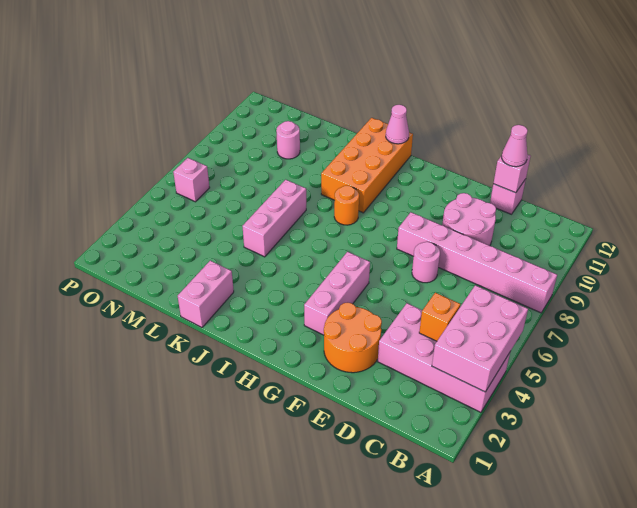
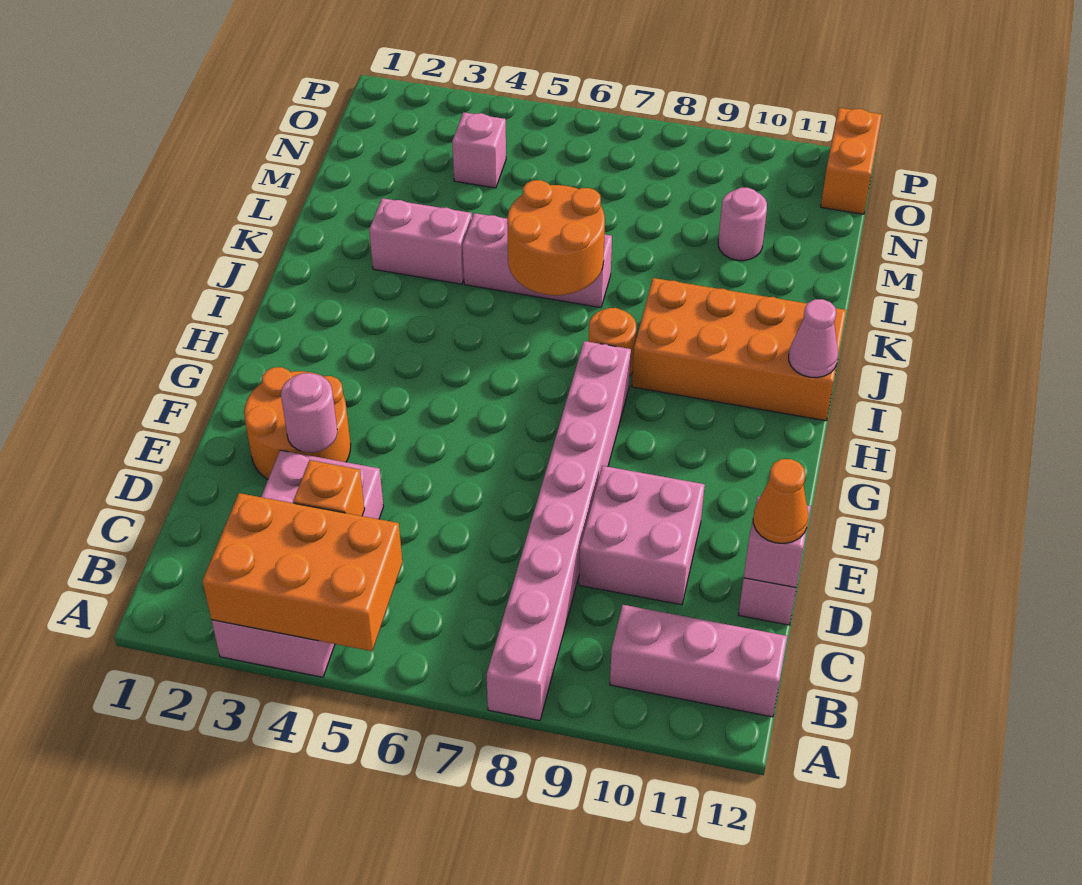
pink brick A3:B5 level 2 -> orange brick A3:B5 level 2
pink brick A8:F8 level 1 -> pink brick A8:H8 level 1
pink round brick D9:E10 level 1 -> pink brick D9:E10 level 1
pink cone D12 level 3 -> orange cone D12 level 3
pink round brick E7 level 1 -> pink round brick E3 level 2
pink brick G3:G5 level 1 -> pink brick B10:B12 level 1
none -> orange round brick J6:K7 level 2
pink brick K1:K2 level 1 -> pink brick K3:K4 level 1
pink brick O6 level 1 -> pink brick N4 level 1
none -> orange brick O12:P12 level 1

